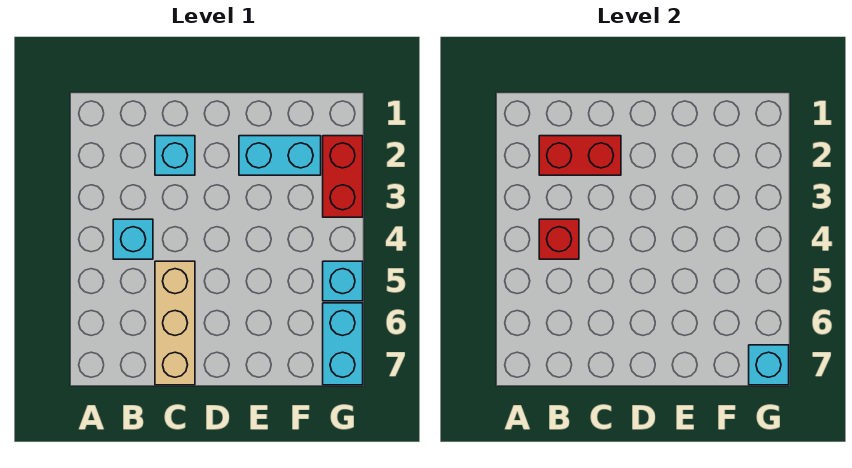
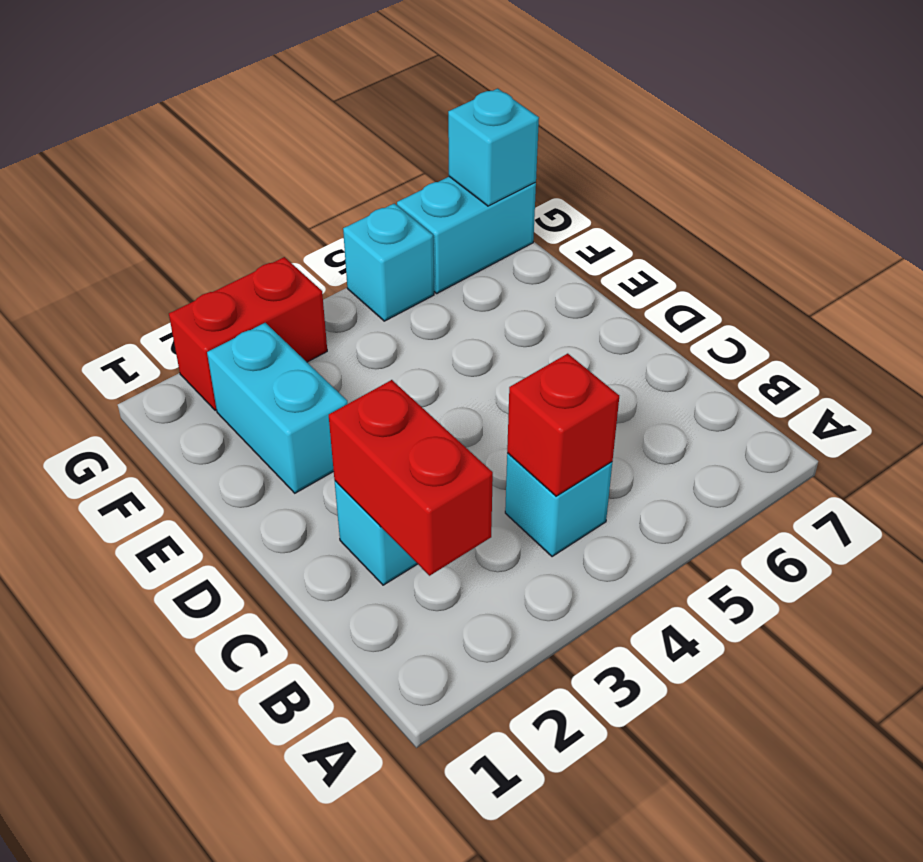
tan brick C5:C7 level 1 -> none

